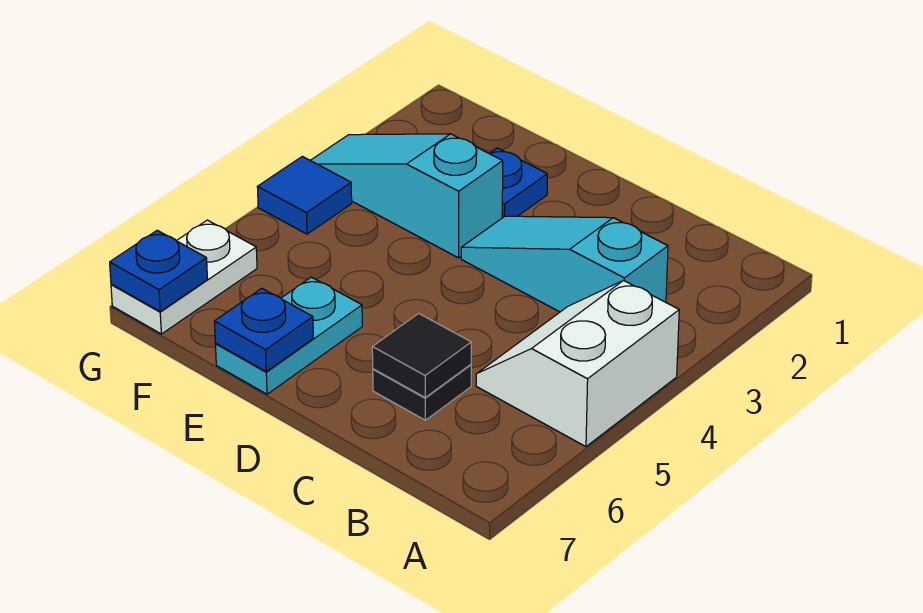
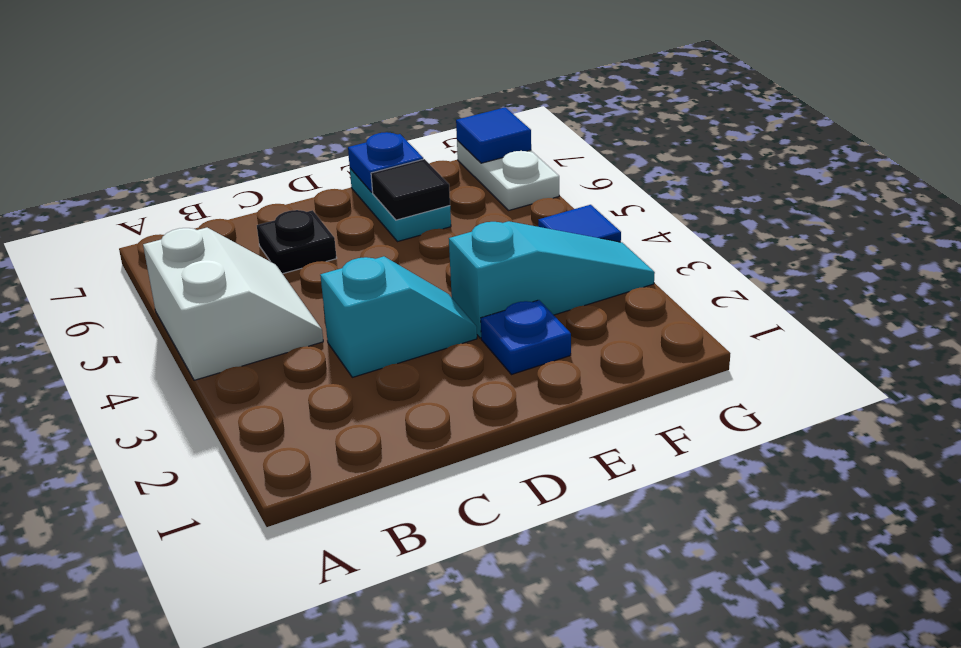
cyan slope B3:D3 level 1 top B -> cyan slope C3:D3 level 1 top C
black tile C6 level 2 -> black tile E6 level 2
blue plate G7 level 2 -> blue tile G7 level 2

